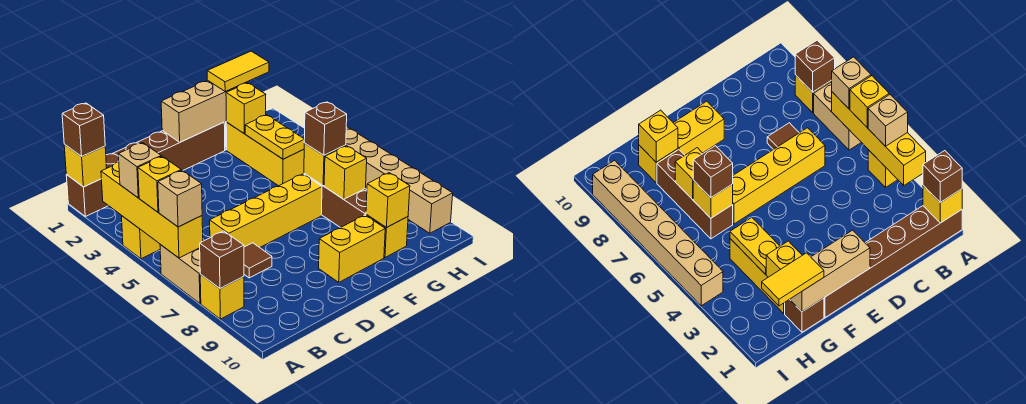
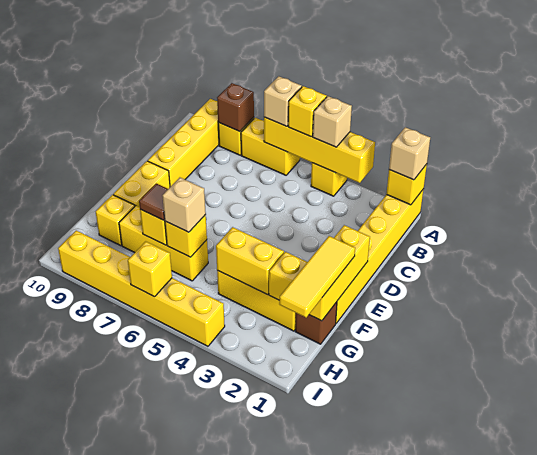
brown brick A1:F1 level 1 -> yellow brick A1:F1 level 1
brown brick A1 level 3 -> tan brick A1 level 3
tan brick A6:A7 level 1 -> yellow brick A6:A7 level 1
yellow brick C6:F6 level 1 -> yellow brick A9:D9 level 1
brown tile C7 level 1 -> brown tile G7 level 3
tan brick E1:G1 level 2 -> yellow brick E1:G1 level 2
yellow tile G1:H1 level 3 -> yellow tile F1:H1 level 3
yellow plate G3:G4 level 2 -> yellow brick G3:G4 level 2
brown brick G6:G8 level 1 -> yellow brick G6:G8 level 1
brown brick G6 level 3 -> tan brick G6 level 3
yellow brick G9 level 2 -> yellow brick I6 level 2
tan brick I4:I9 level 1 -> yellow brick I4:I9 level 1

